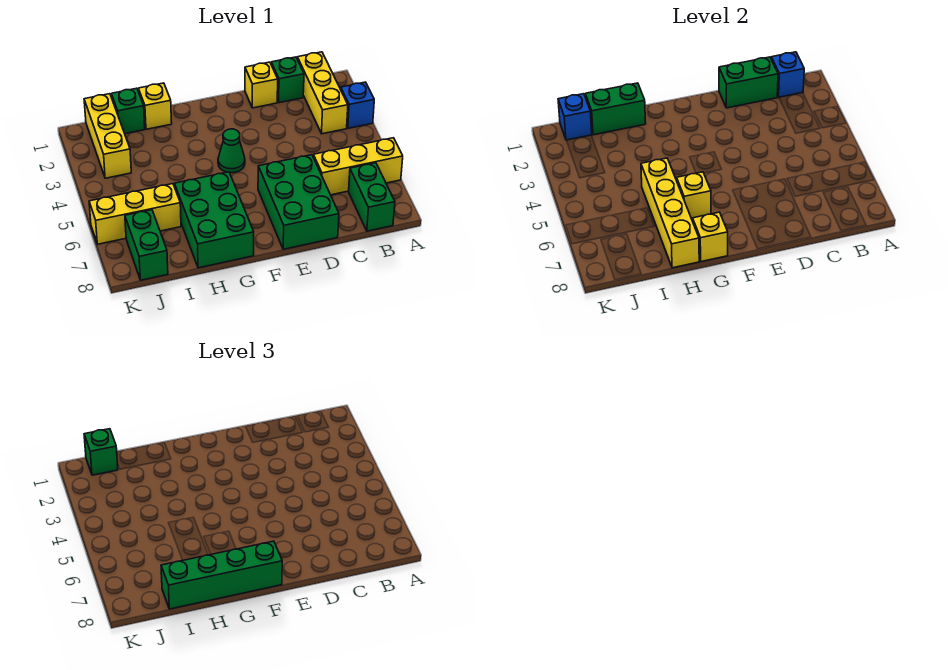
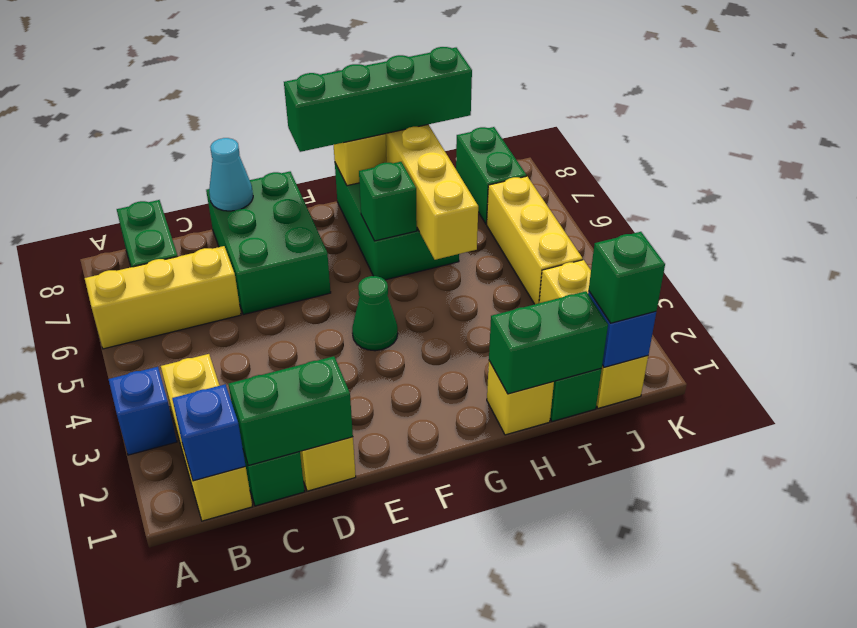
none -> cyan cone D8 level 2
yellow brick G6 level 2 -> green brick G6 level 2
yellow brick I6:K6 level 1 -> yellow brick J4:J6 level 1

